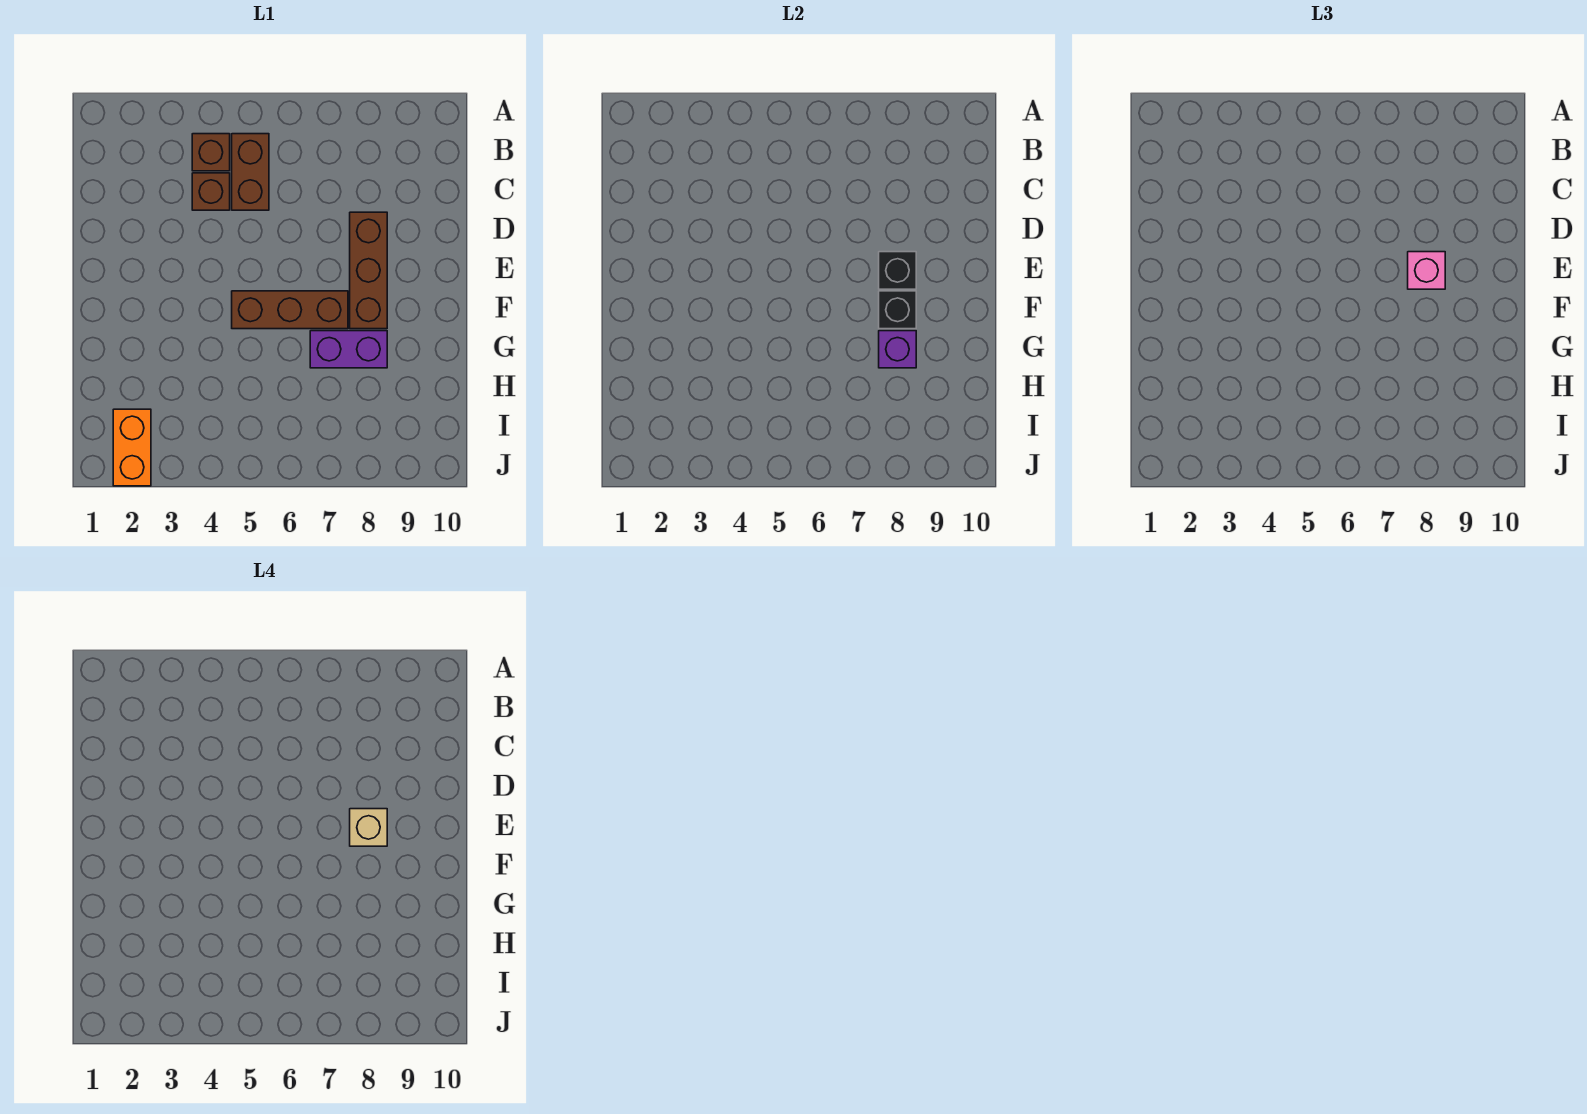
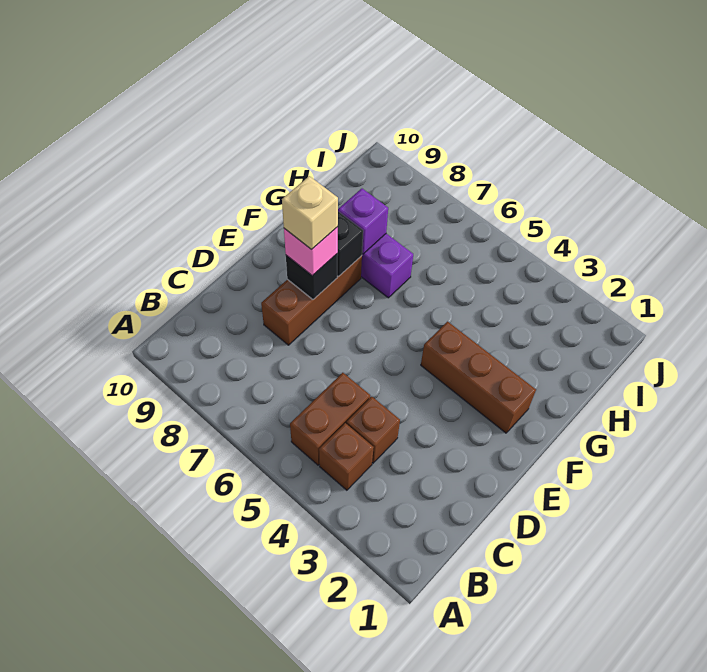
brown brick F5:F7 level 1 -> brown brick F2:F4 level 1
orange brick I2:J2 level 1 -> none

